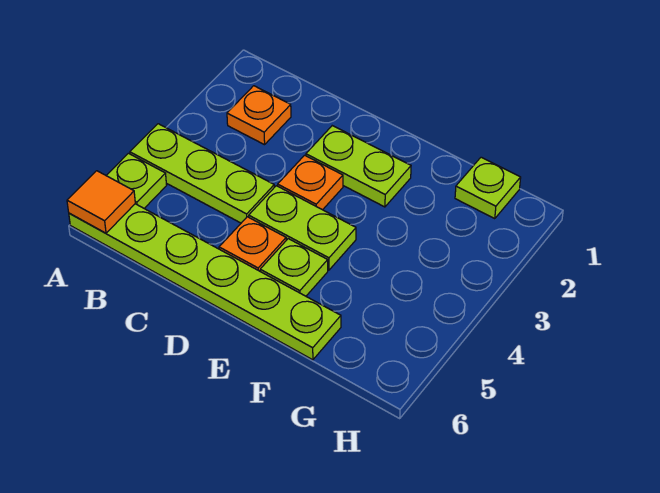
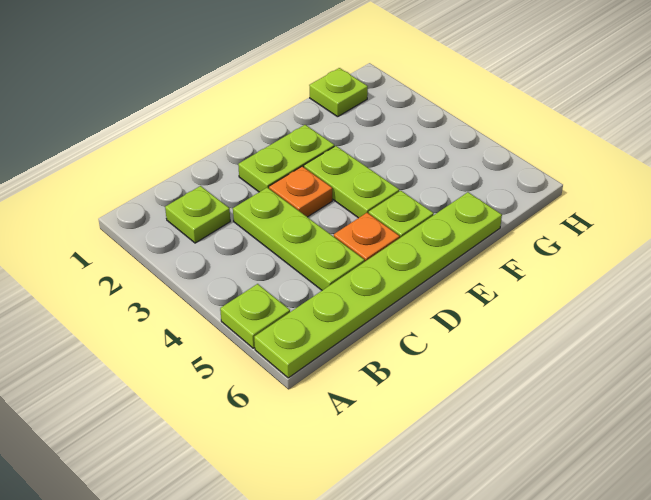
lime plate A4:C4 level 1 -> lime plate C3:C5 level 1
orange tile A6 level 2 -> none
orange plate B2 level 1 -> lime plate B2 level 1
lime plate D4:E4 level 1 -> lime plate E3:E4 level 1

